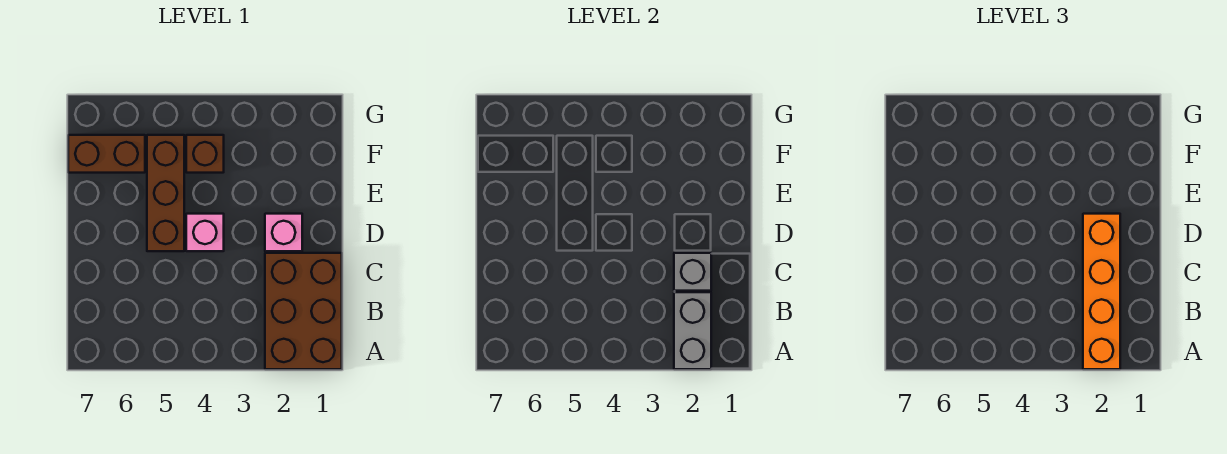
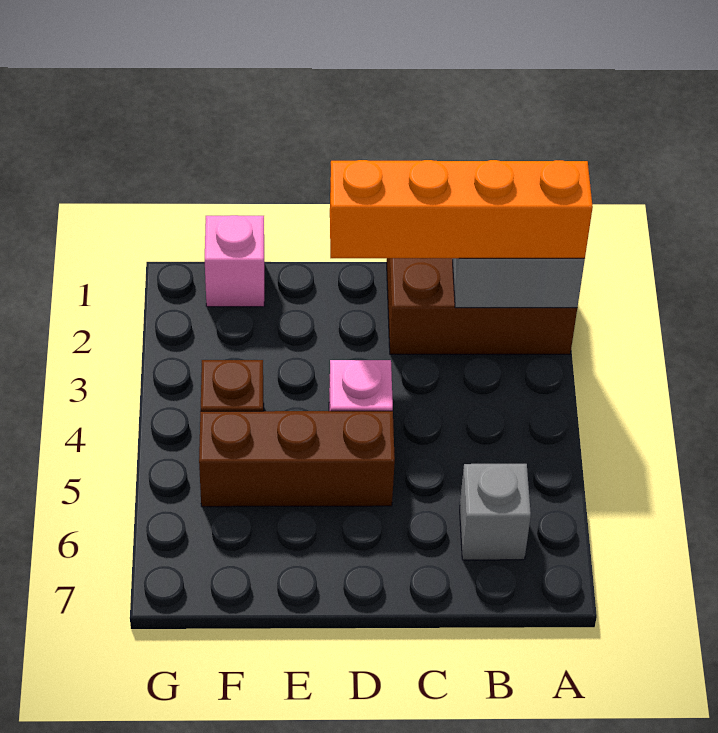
grey brick C2 level 2 -> grey brick B6 level 1
pink brick D2 level 1 -> pink brick F1 level 1
brown brick F6:F7 level 1 -> none

